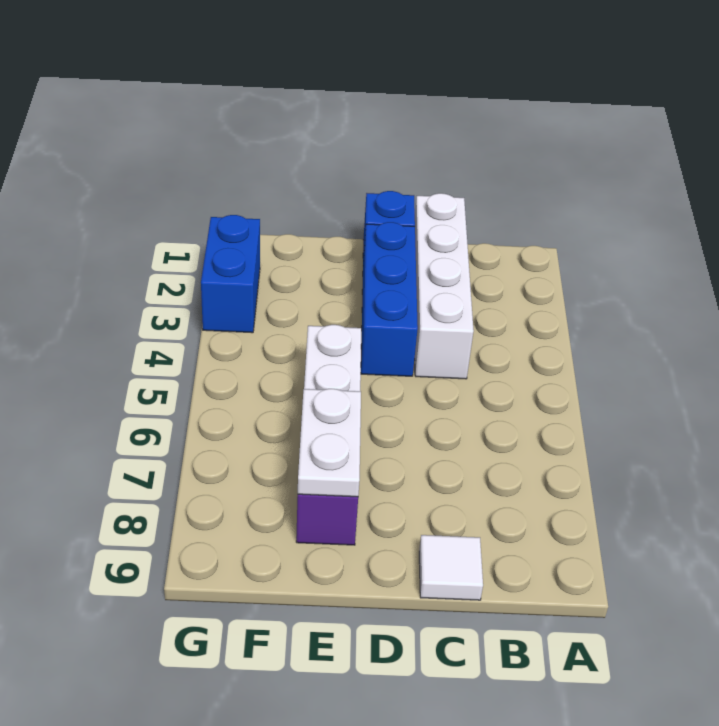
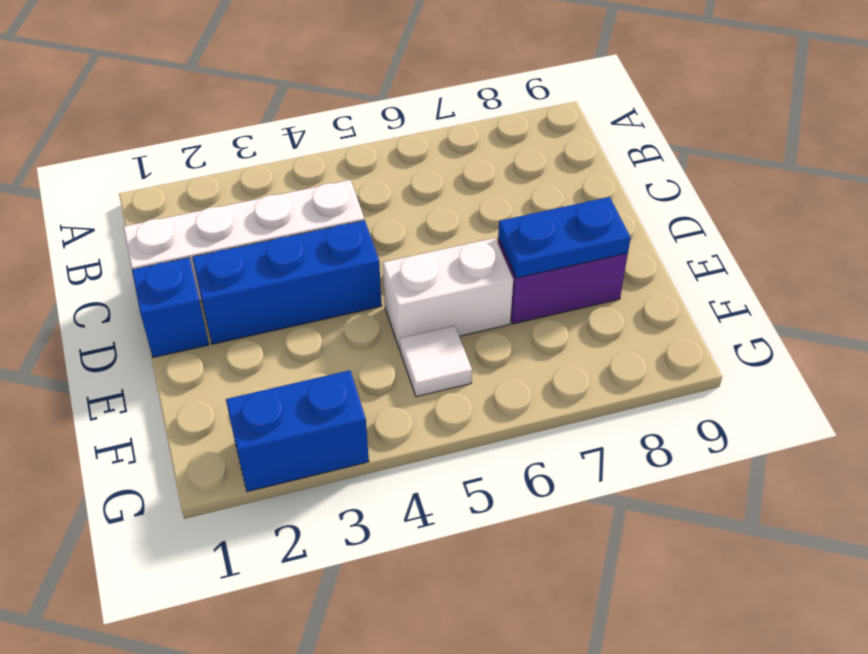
white tile C9 level 1 -> white tile F5 level 1
white plate E7:E8 level 2 -> blue plate E7:E8 level 2

